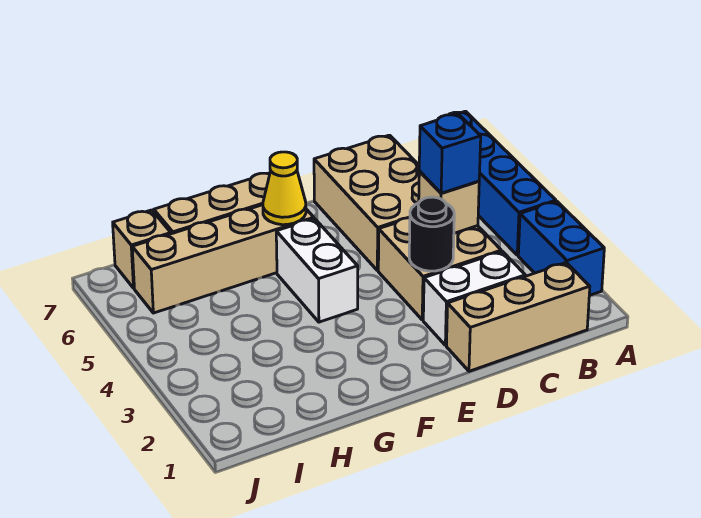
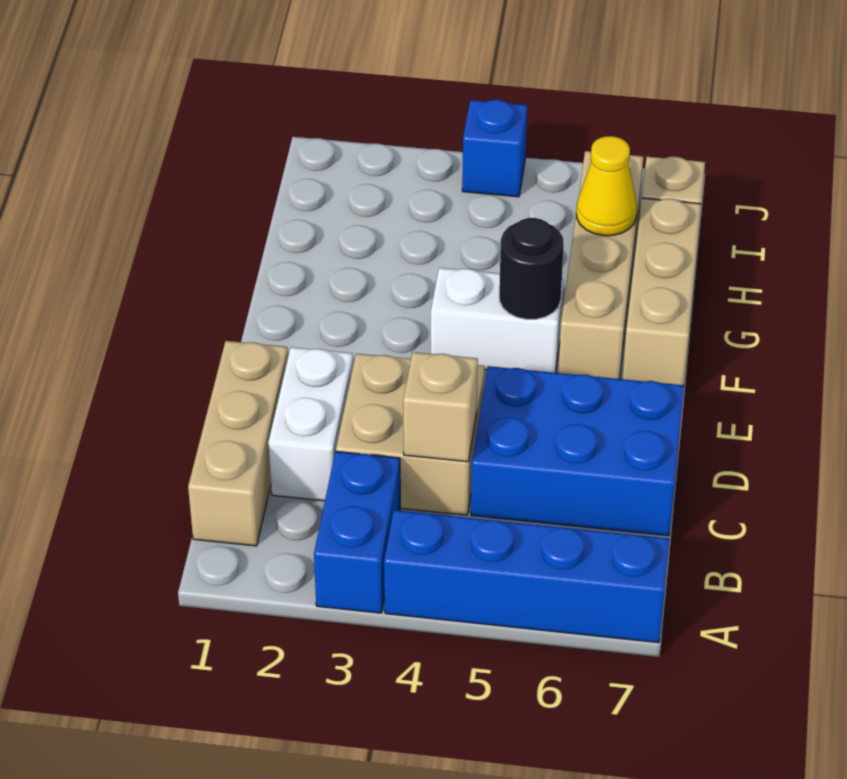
blue brick A2:A3 level 1 -> blue brick A3:B3 level 1
blue brick C4 level 3 -> blue brick J4 level 1
tan brick C5:D7 level 1 -> blue brick C5:D7 level 1
black round brick D3 level 2 -> black round brick F5 level 2
yellow cone F6 level 2 -> yellow cone H6 level 2

